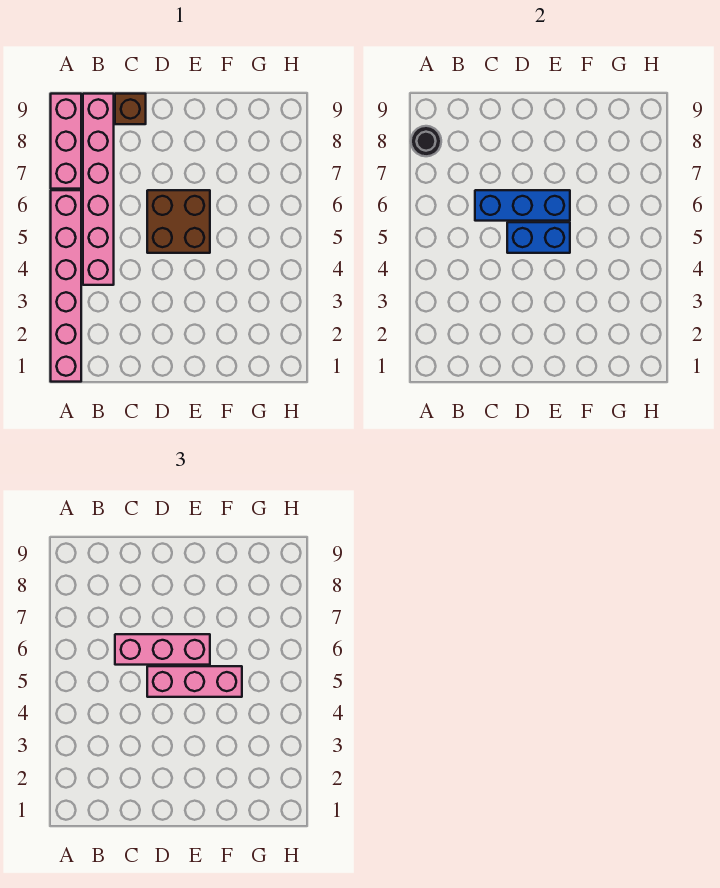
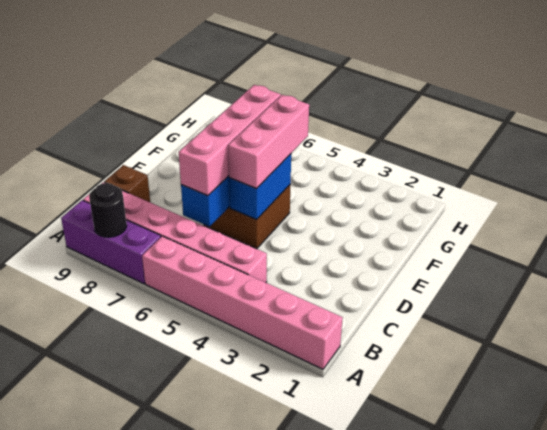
pink brick A7:A9 level 1 -> purple brick A7:A9 level 1
pink brick C6:E6 level 3 -> pink brick C6:F6 level 3

